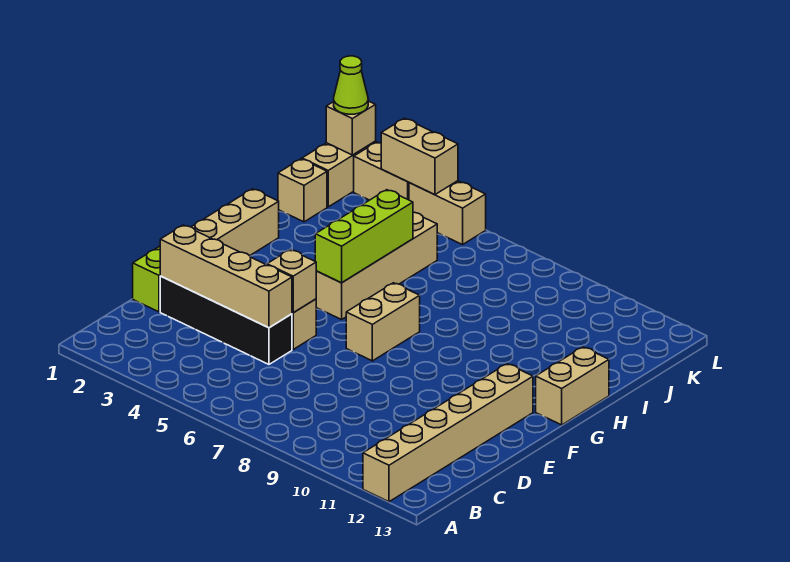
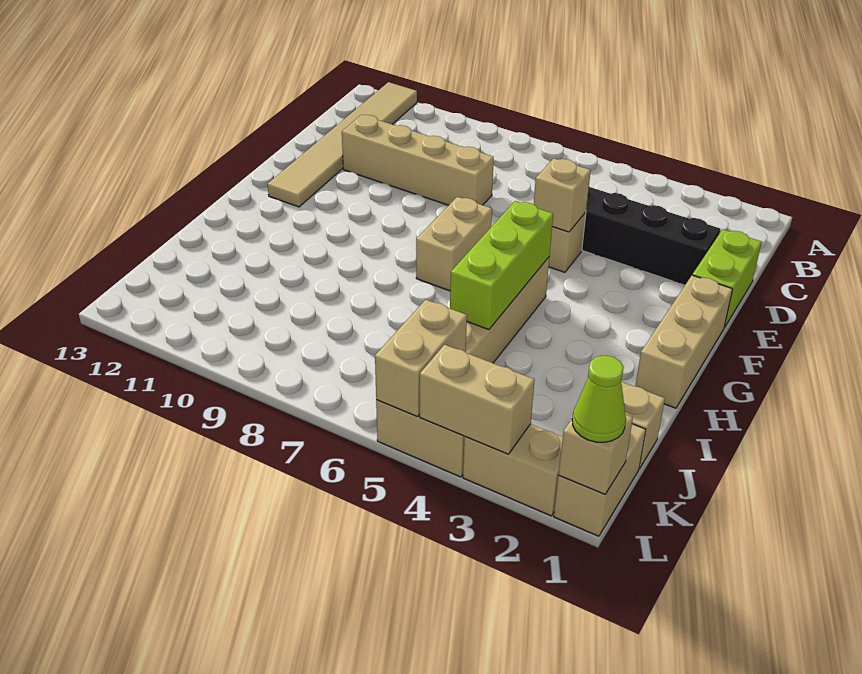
tan brick A12:F12 level 1 -> tan tile A12:F12 level 1
tan brick D2:D5 level 2 -> tan brick D8:D11 level 1
tan brick G13:H13 level 1 -> tan brick K5:L5 level 2

